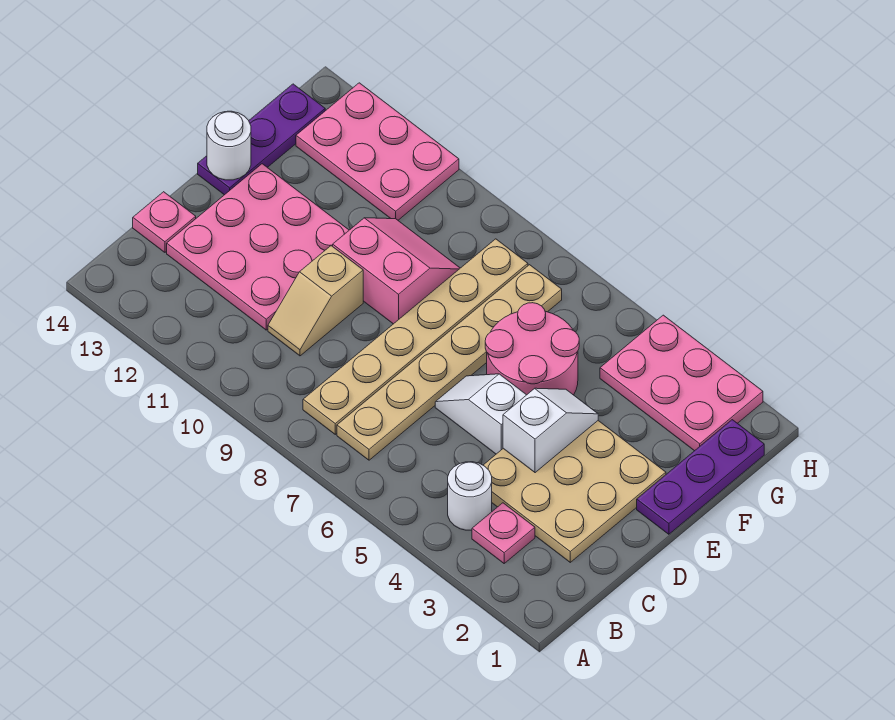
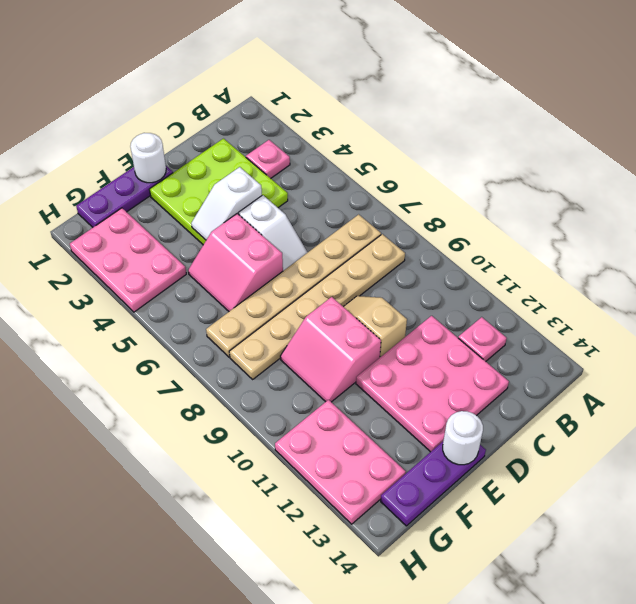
white round brick B4 level 1 -> white round brick E1 level 2
tan plate C2:E4 level 1 -> lime plate C2:E4 level 1
tan slope C10:D10 level 1 top D -> tan slope D9:D10 level 1 top 10
pink plate C14 level 1 -> pink plate B12 level 1
pink round brick E5:F6 level 1 -> pink slope E5:F6 level 1 top E

